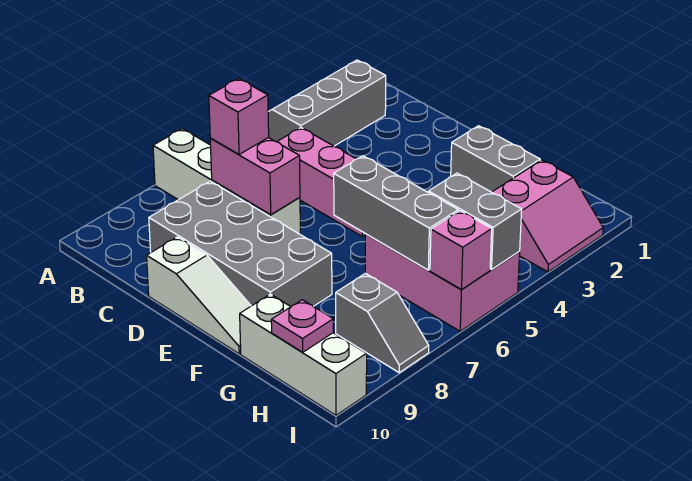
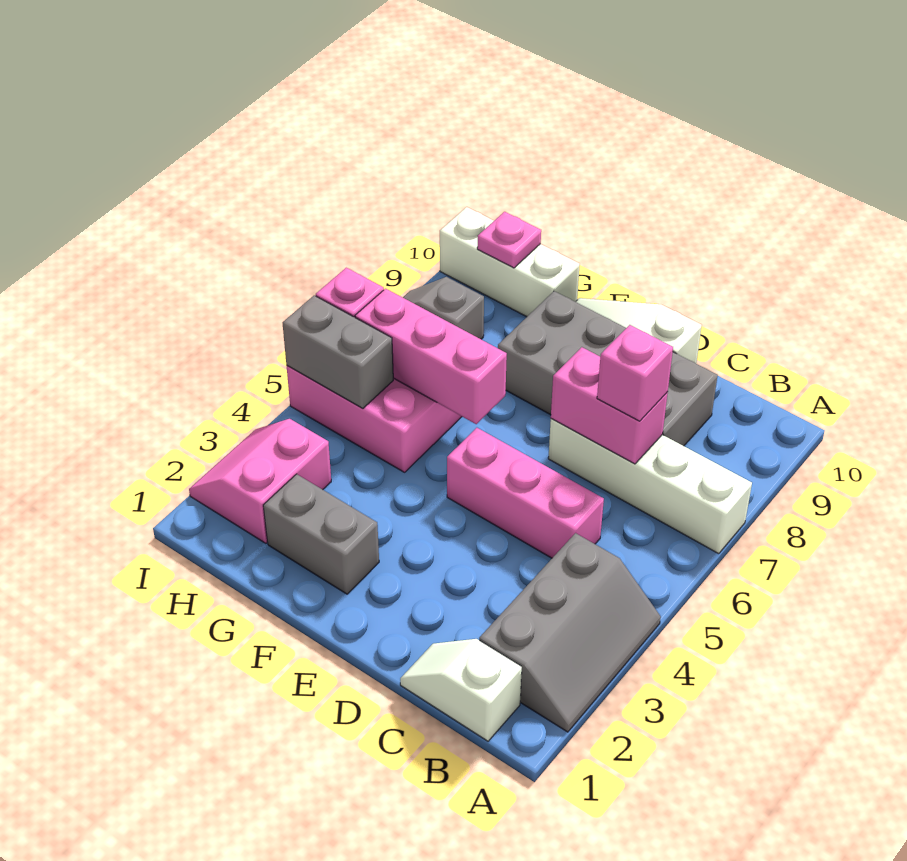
none -> white slope B1:C1 level 1 top B
grey brick F6:H6 level 2 -> pink brick F6:H6 level 2

